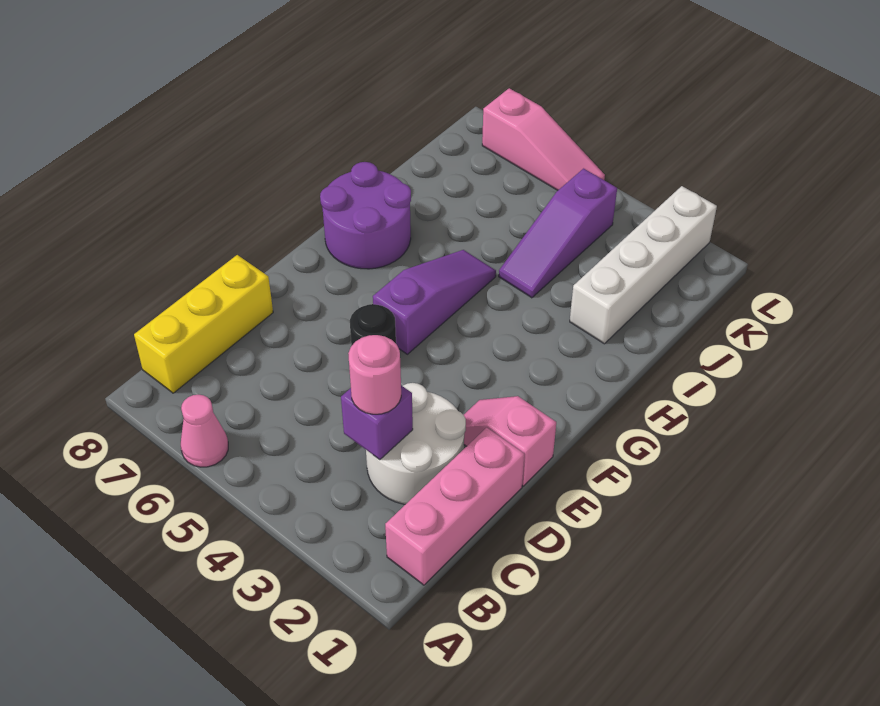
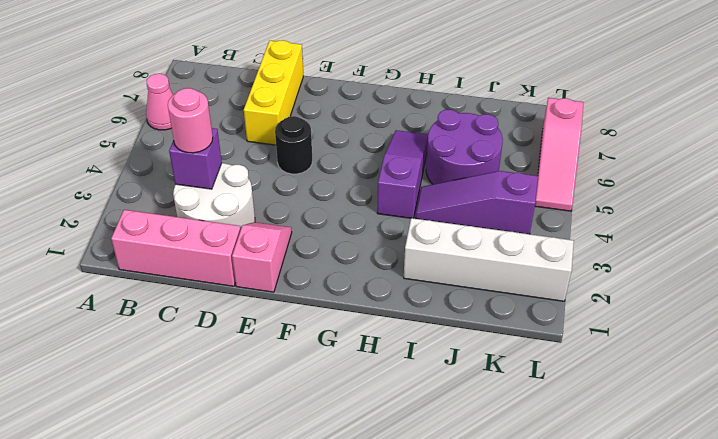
yellow brick B8:D8 level 1 -> yellow brick D6:D8 level 1
purple slope F5:H5 level 1 top F -> purple slope H4:H6 level 1 top 4
purple round brick G7:H8 level 1 -> purple round brick I5:J6 level 1

